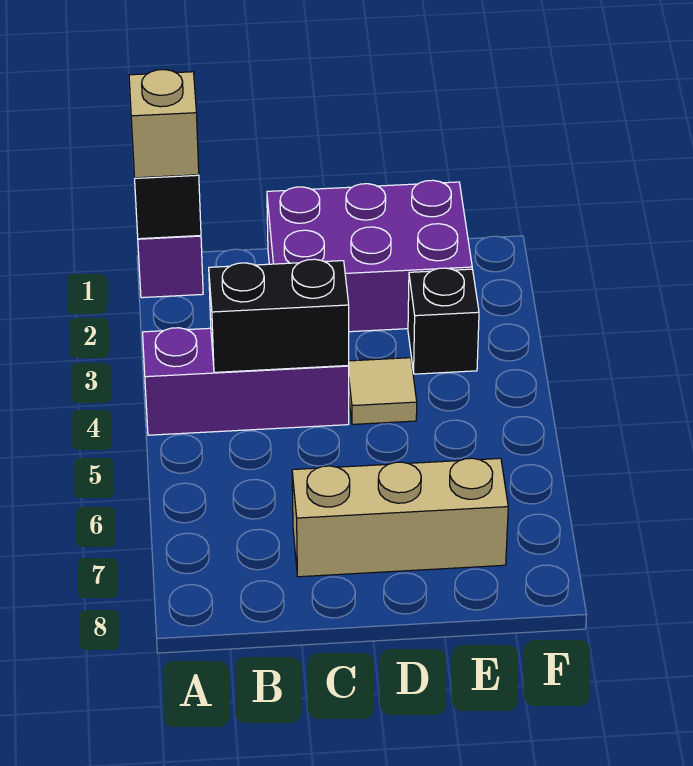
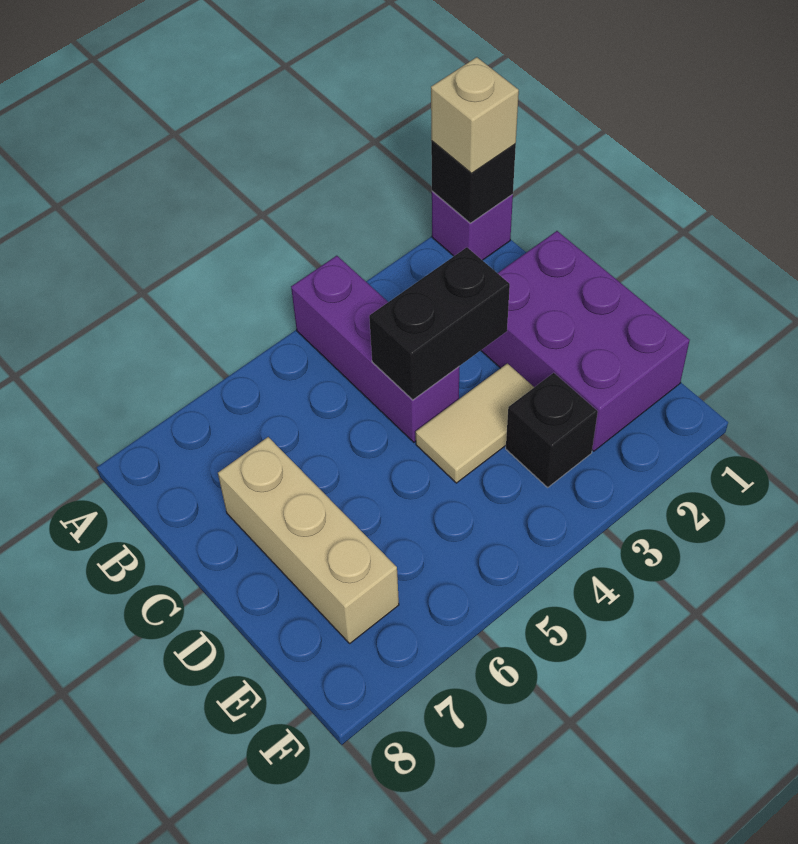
black brick B4:C4 level 2 -> black brick C3:C4 level 2
tan tile D4 level 1 -> tan tile D3:D4 level 1

